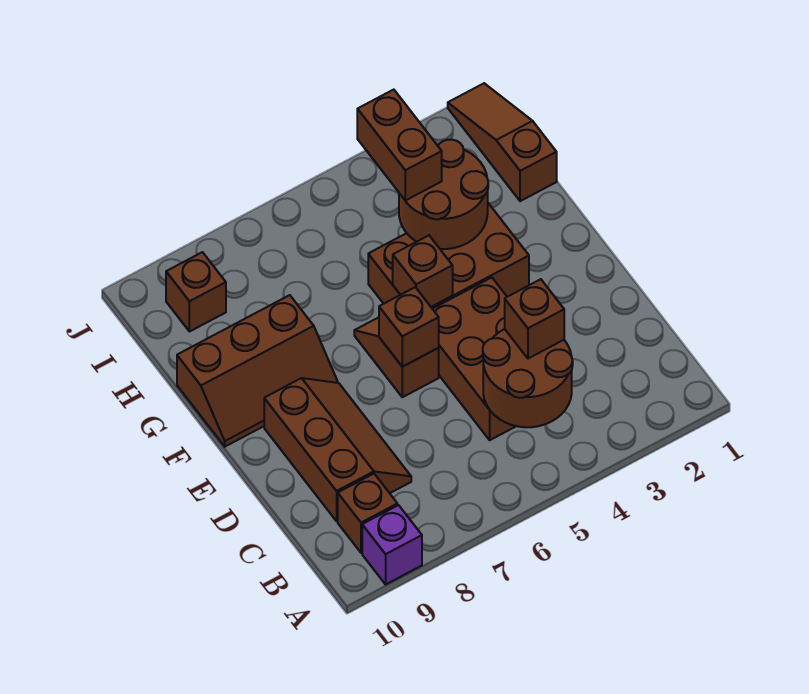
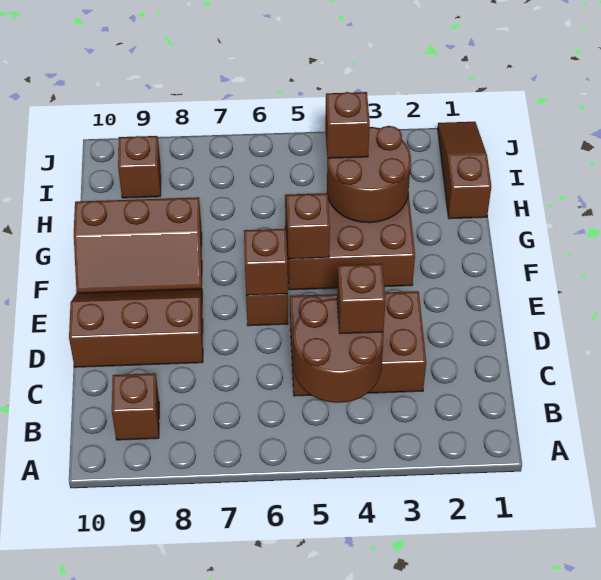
purple brick A9 level 1 -> none
brown brick C4:E5 level 1 -> brown brick C3:D5 level 1
brown slope C8:E9 level 1 top 9 -> brown slope D8:E10 level 1 top D
brown brick H4:I4 level 3 -> brown brick H4 level 3

